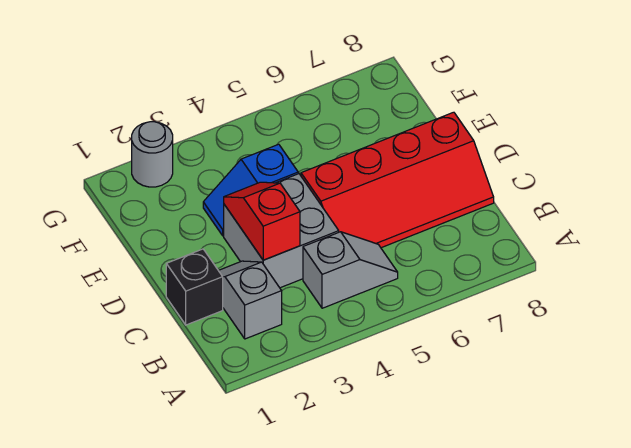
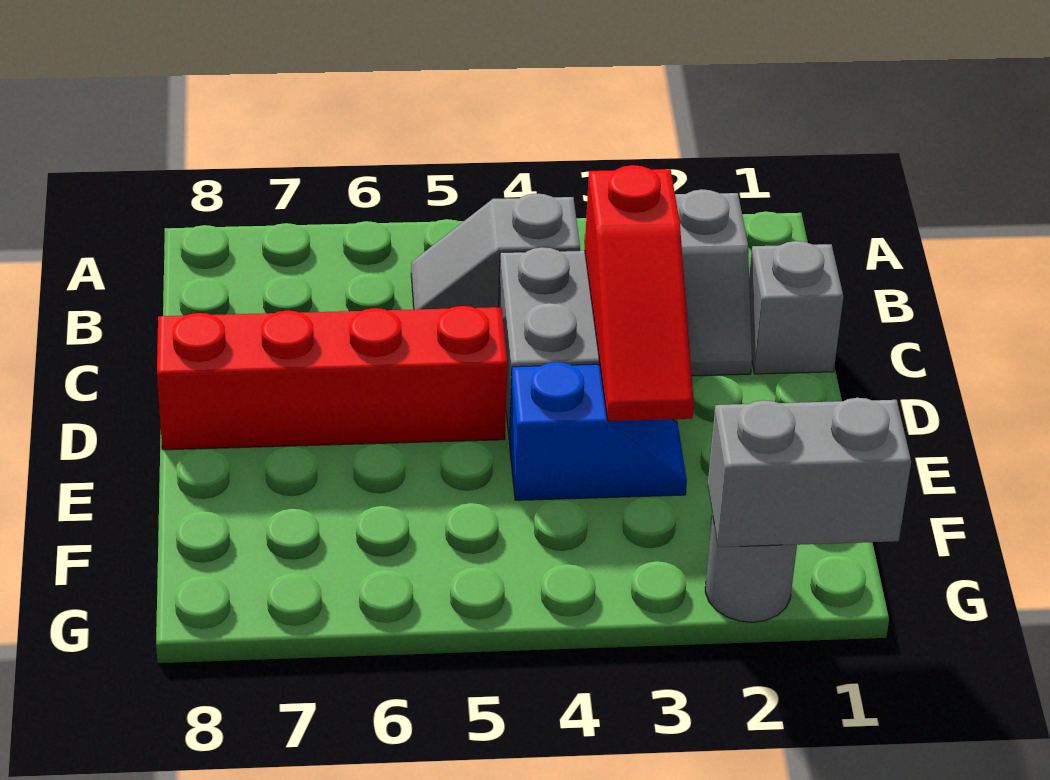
black brick C1 level 1 -> grey brick C1 level 1
red slope C3:D3 level 2 top C -> red slope C3:E3 level 2 top C
none -> grey brick G1:G2 level 2

